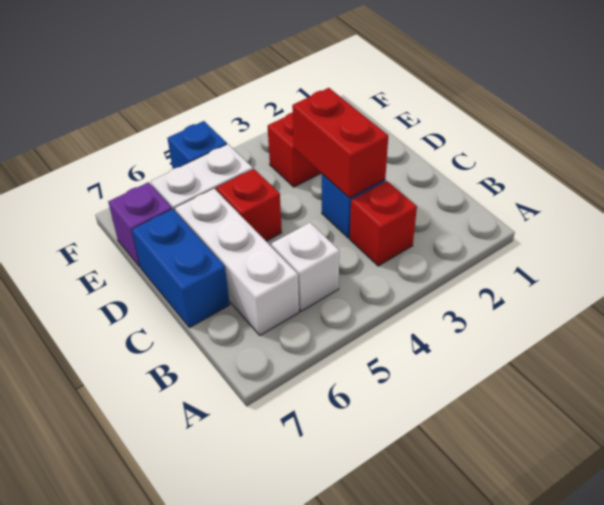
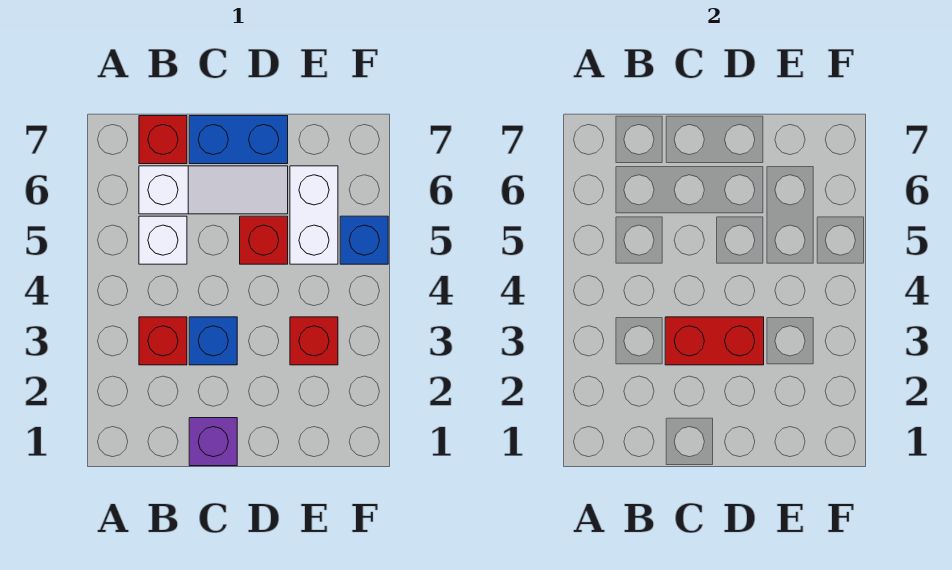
white brick B6:D6 level 1 -> white slope B6:D6 level 1 top B
none -> red brick B7 level 1
purple brick E7 level 1 -> purple brick C1 level 1

